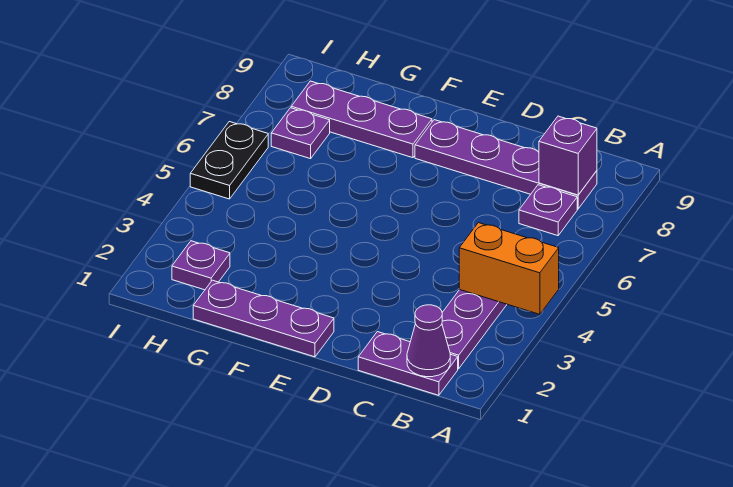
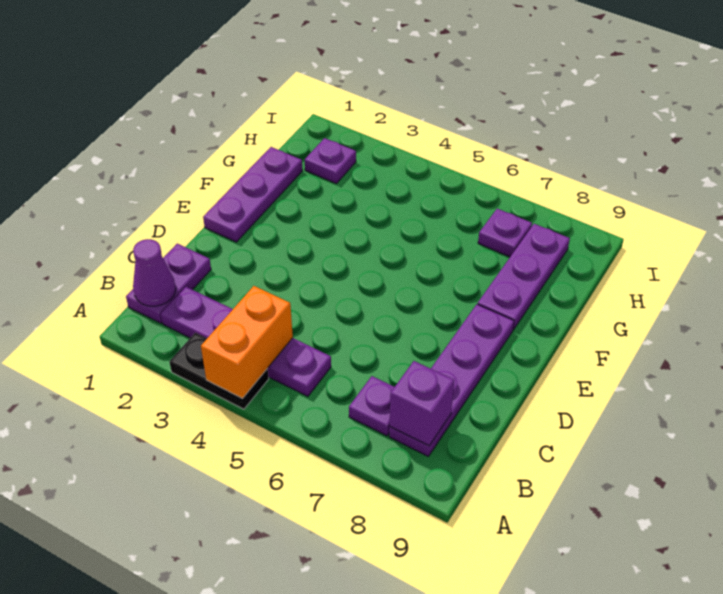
black plate I5:I6 level 1 -> black plate A3:A4 level 1

